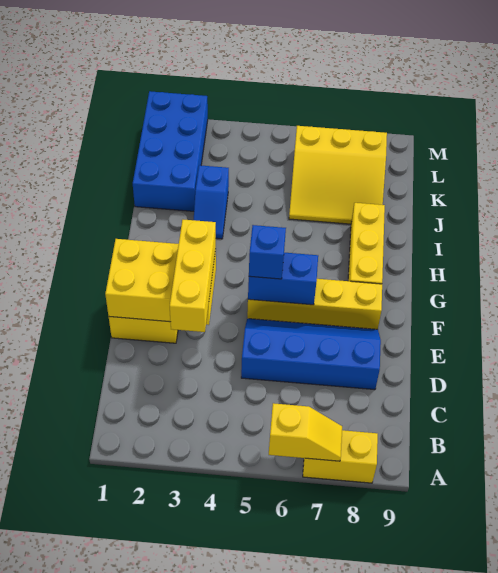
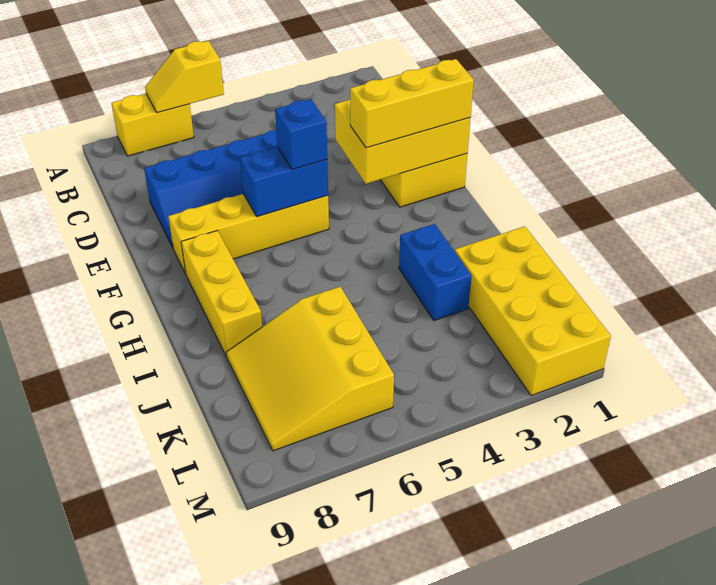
yellow brick D3:F3 level 3 -> yellow brick F1:F3 level 3
blue slope I3:J3 level 1 top J -> blue brick I3:J3 level 1
blue brick J1:M2 level 1 -> yellow brick J1:M2 level 1
yellow slope J6:L8 level 1 top L -> yellow slope J6:L8 level 1 top 6

